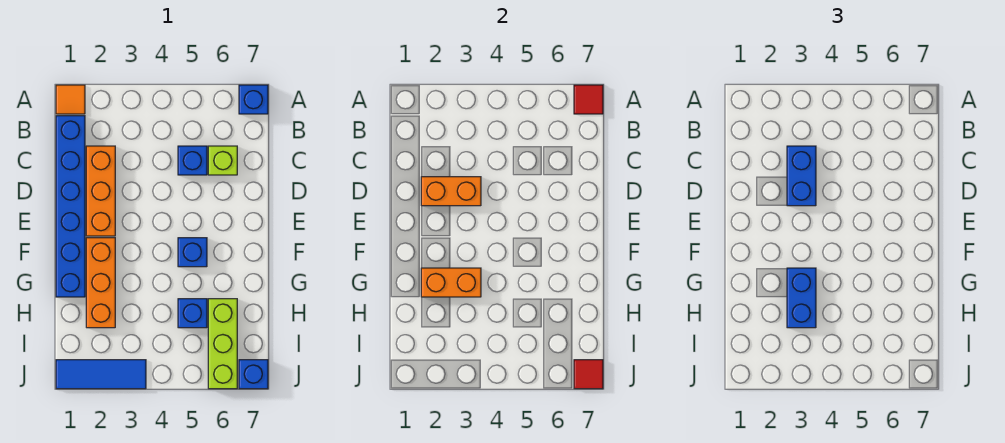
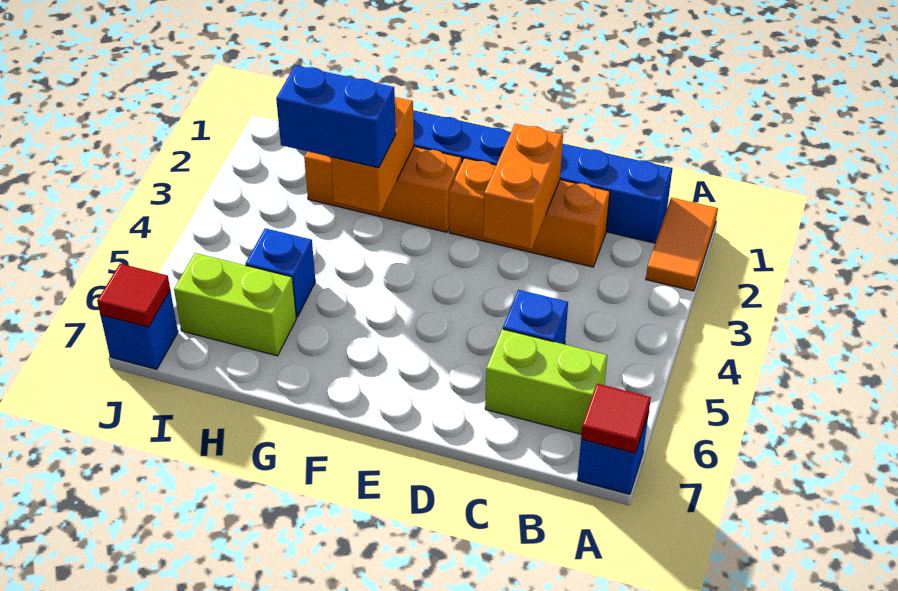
orange tile A1 level 1 -> orange tile A1:A2 level 1
blue brick C3:D3 level 3 -> none
lime brick C6 level 1 -> lime brick B6:C6 level 1
blue brick F5 level 1 -> none
lime brick H6:J6 level 1 -> lime brick H6:I6 level 1
blue tile J1:J3 level 1 -> none

